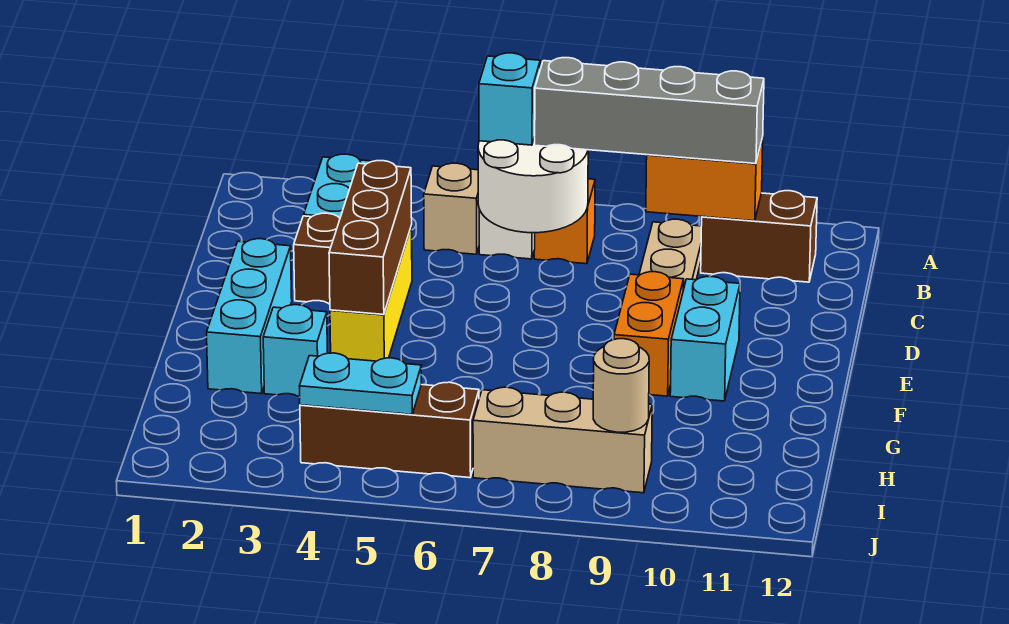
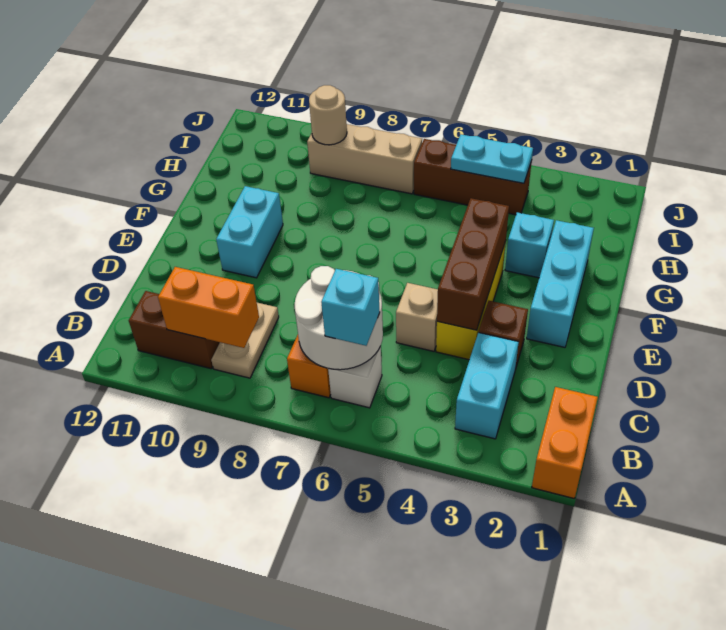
tan brick B5 level 1 -> tan brick D5 level 1
grey brick B7:B10 level 3 -> none
orange brick E9:F9 level 1 -> orange brick A1:B1 level 1

